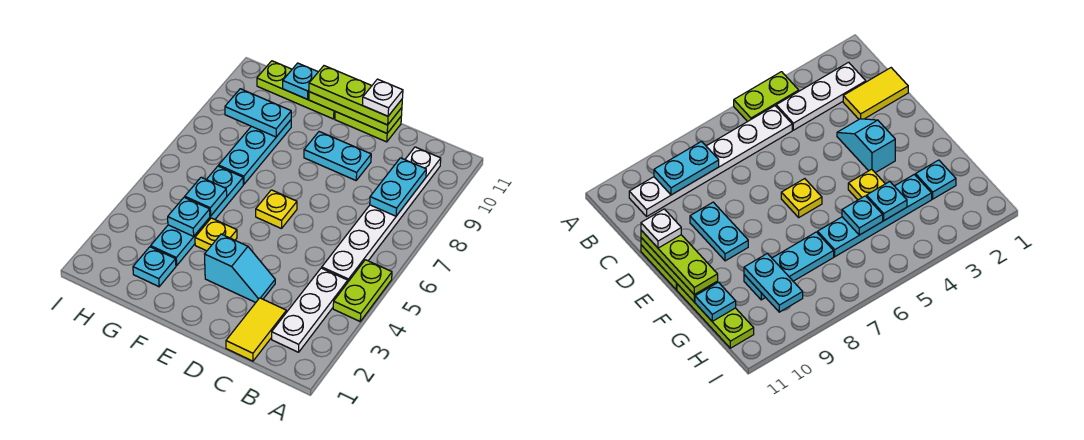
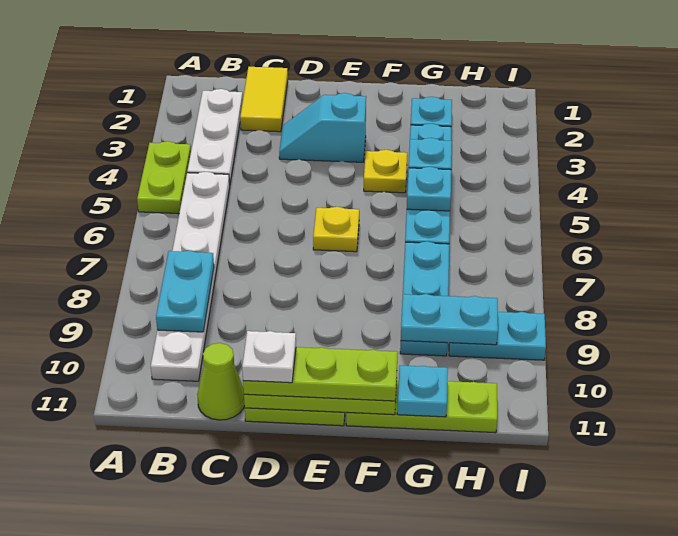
none -> lime cone C11 level 1
cyan plate D9:E9 level 1 -> cyan plate H9:I9 level 1

